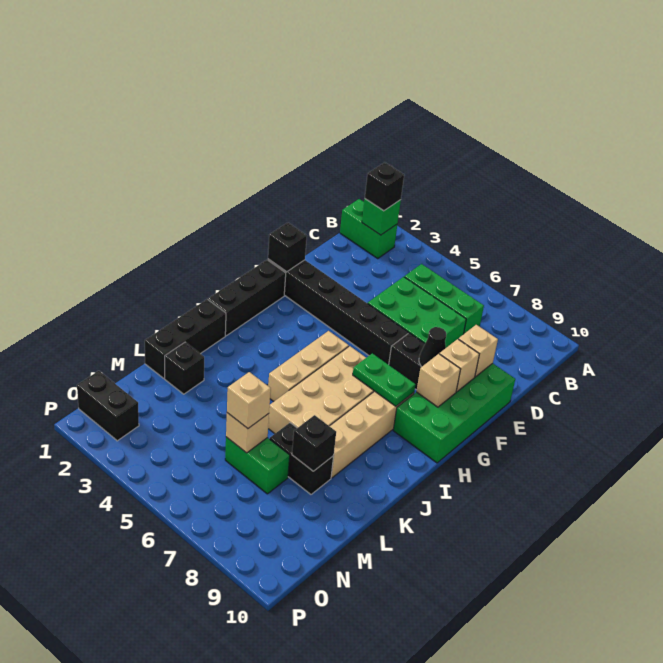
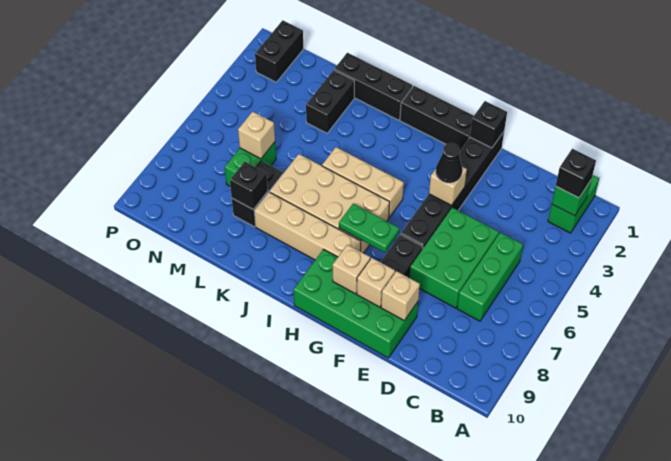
black cone F8 level 2 -> black cone F4 level 3
green plate H7:H8 level 2 -> green plate G7:H7 level 2
black brick L2 level 1 -> black brick L2:L3 level 1
tan brick M6 level 3 -> tan brick F4 level 2

